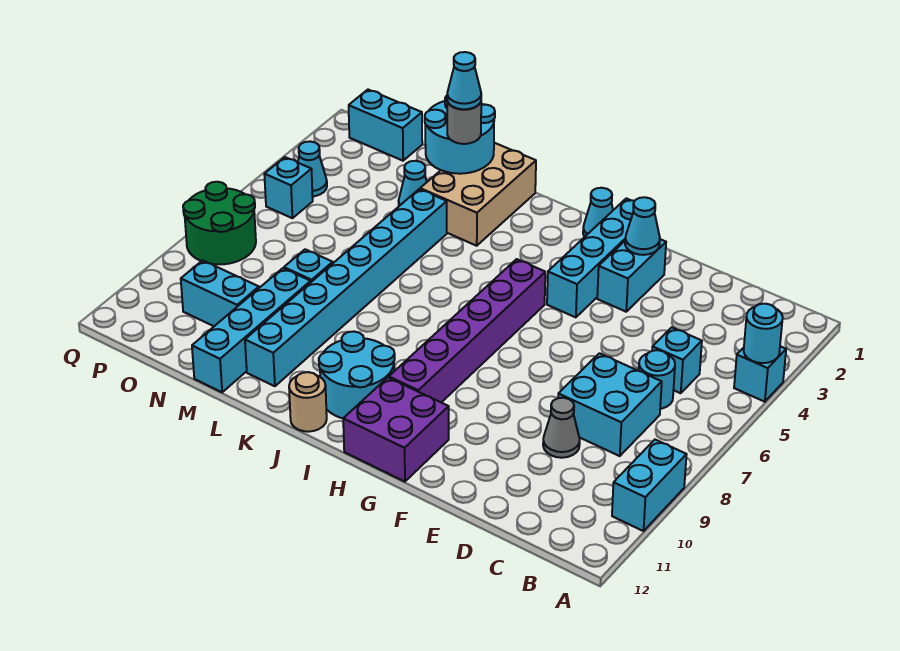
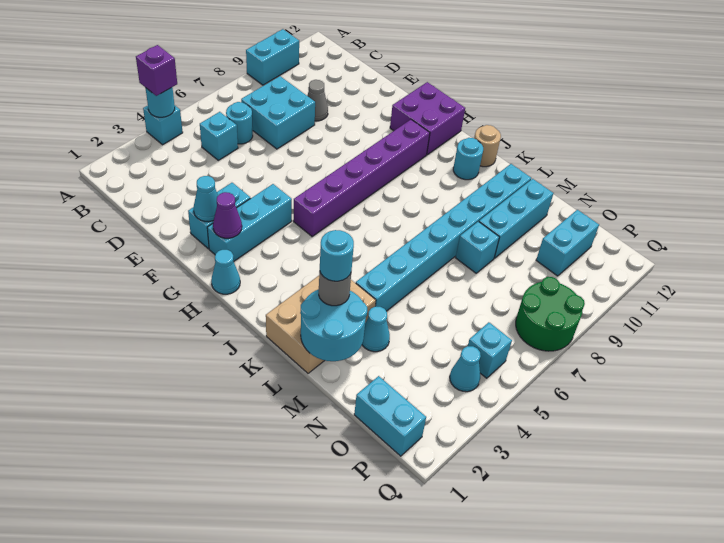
none -> purple brick A4 level 3
cyan brick G1:G4 level 1 -> cyan brick G2:G4 level 1
none -> purple cone G2 level 2
cyan round brick I10:J11 level 1 -> cyan round brick J11 level 1
cyan cone L2 level 4 -> cyan round brick L2 level 4
cyan brick M9:M12 level 1 -> cyan brick M9:M11 level 1
cyan brick N10:O10 level 1 -> cyan brick O10:O11 level 1

